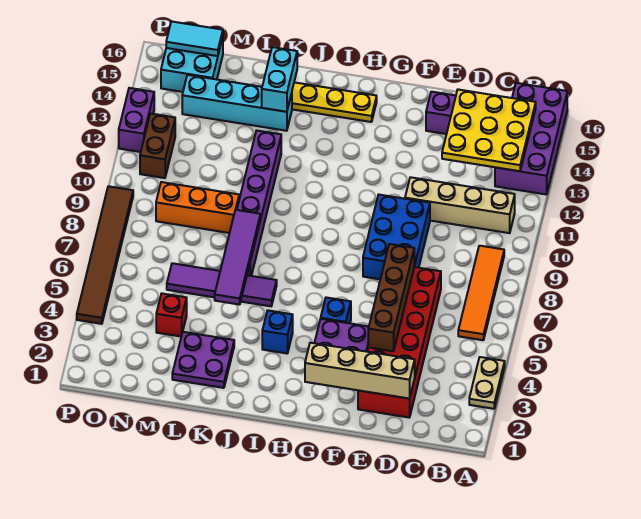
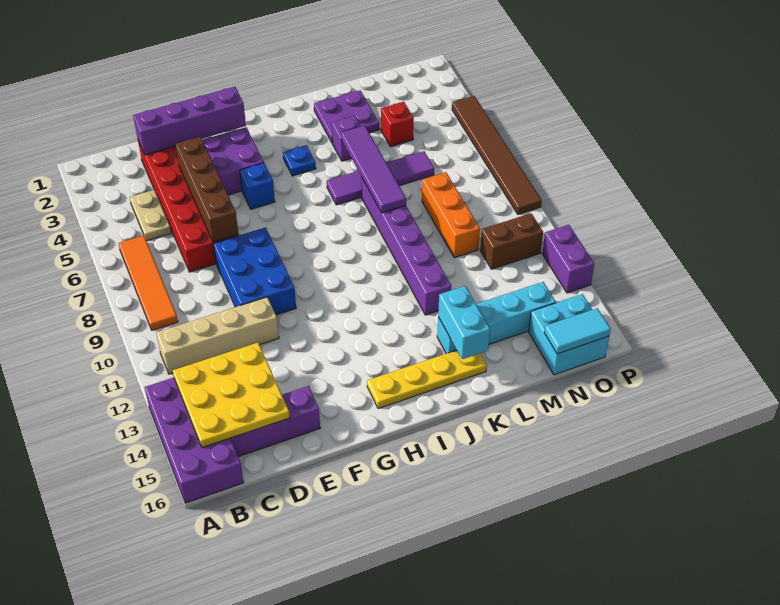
tan plate A3:A4 level 1 -> tan plate C4:C5 level 1
tan brick D2:G2 level 2 -> purple brick D2:G2 level 2
blue brick I4 level 1 -> blue plate I4 level 1
none -> purple brick K4 level 1
orange brick L9:N9 level 1 -> orange brick M8:M10 level 1
brown brick O11:O12 level 1 -> brown brick N11:O11 level 1

